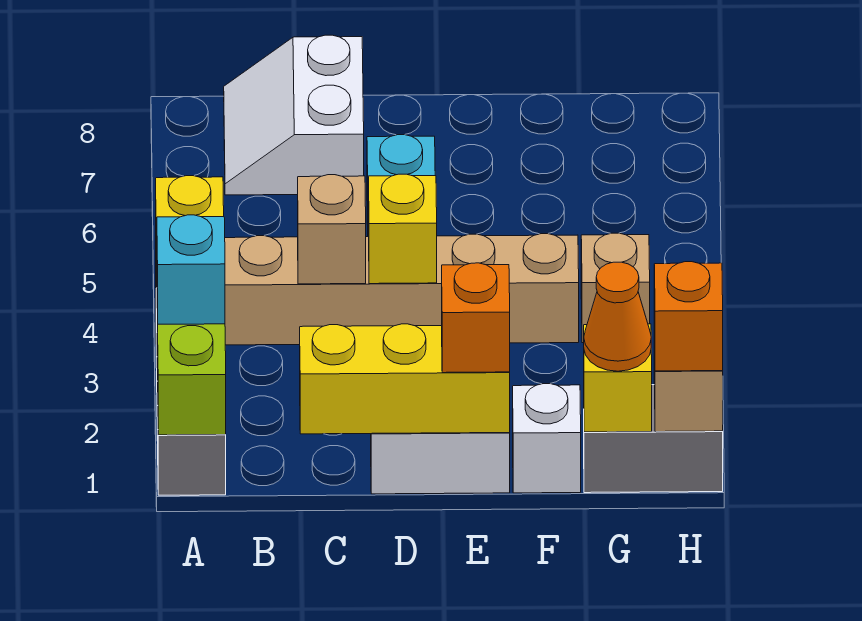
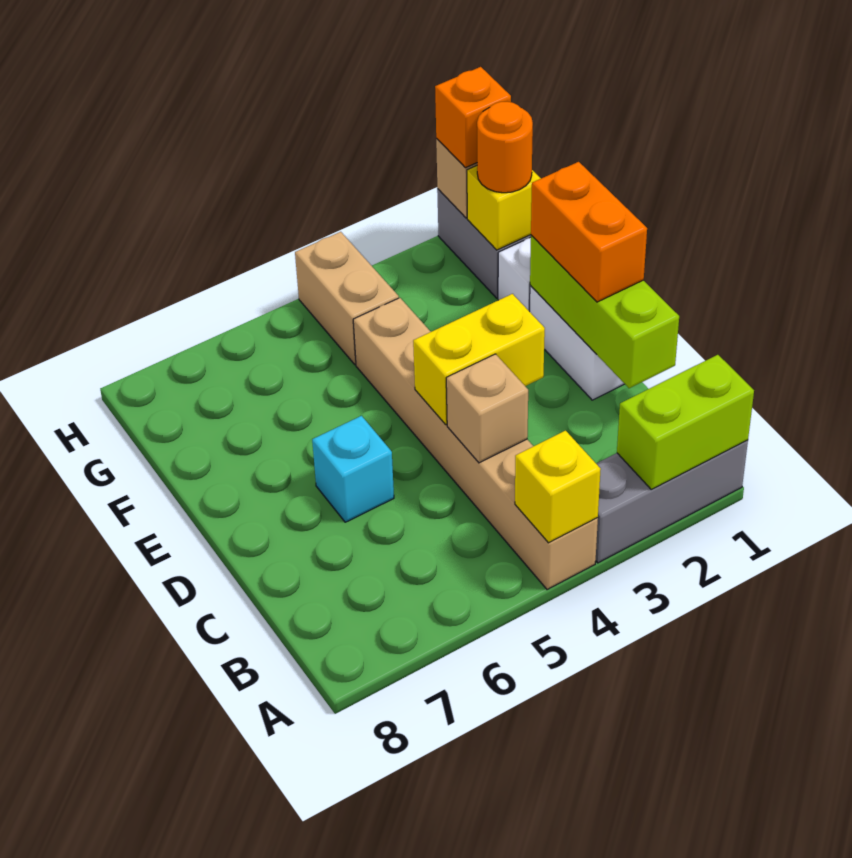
cyan brick A2 level 3 -> none
white slope B7:C8 level 1 top C -> none
yellow brick C1:E1 level 2 -> lime brick C1:E1 level 2
yellow brick D4 level 2 -> yellow brick D3:D4 level 2
orange brick E1 level 3 -> orange brick D1:E1 level 3
orange cone G1 level 3 -> orange round brick G1 level 3
tan brick G4 level 1 -> tan brick G4:H4 level 1

